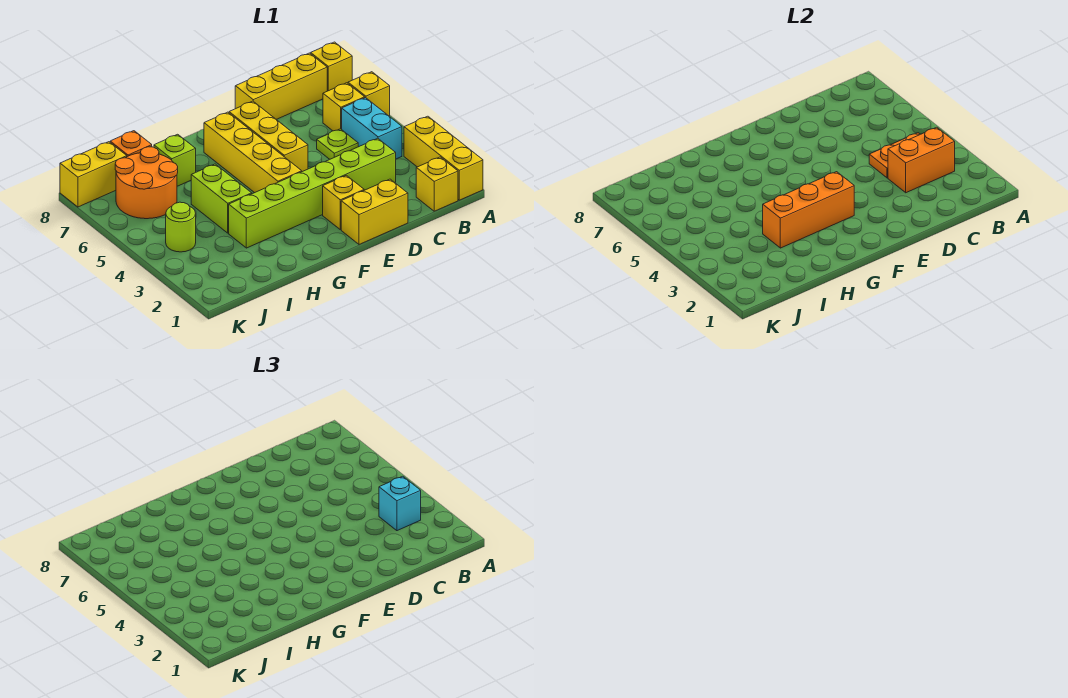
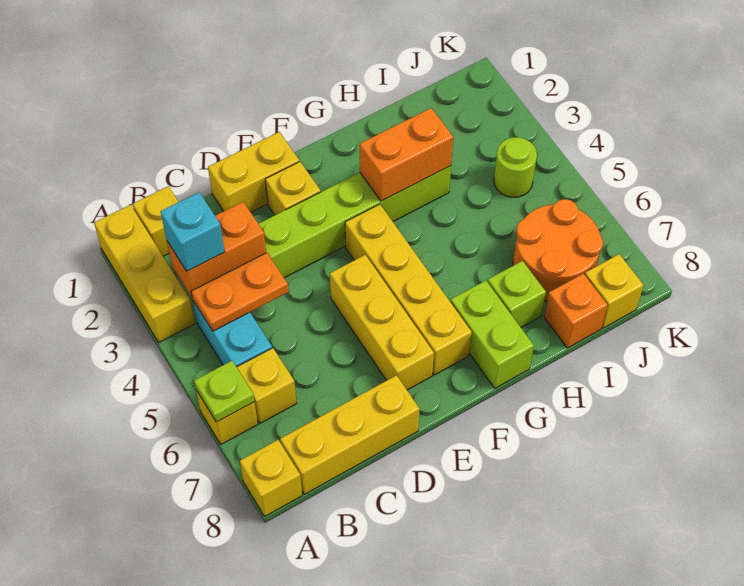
lime plate C5 level 1 -> lime plate A6 level 2
orange brick F3:H3 level 2 -> orange brick G3:H3 level 2
lime brick H4:H5 level 1 -> lime brick G7:G8 level 1
yellow brick J8:K8 level 1 -> yellow brick J8 level 1

